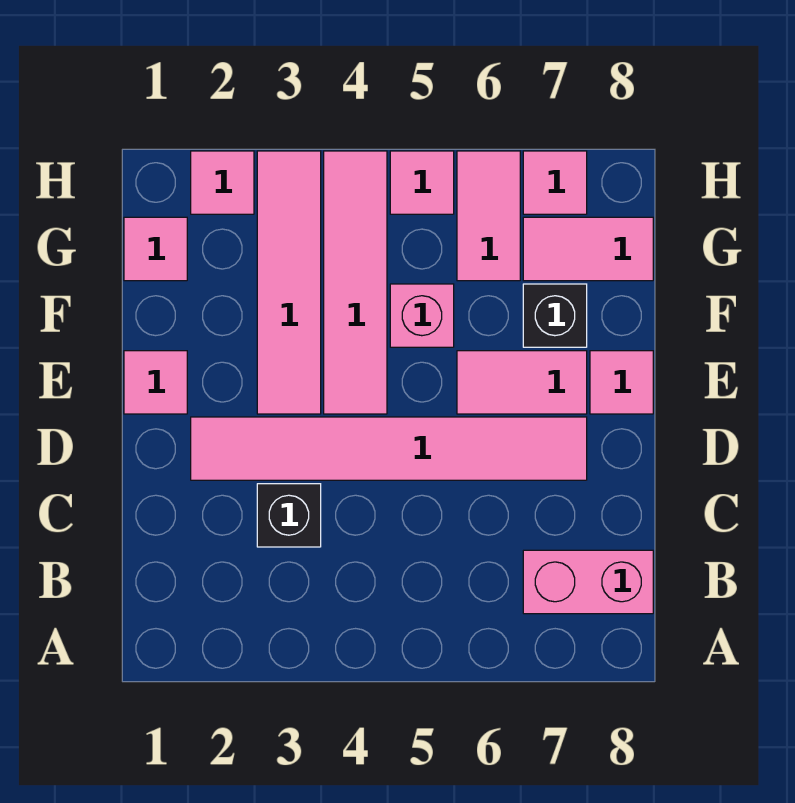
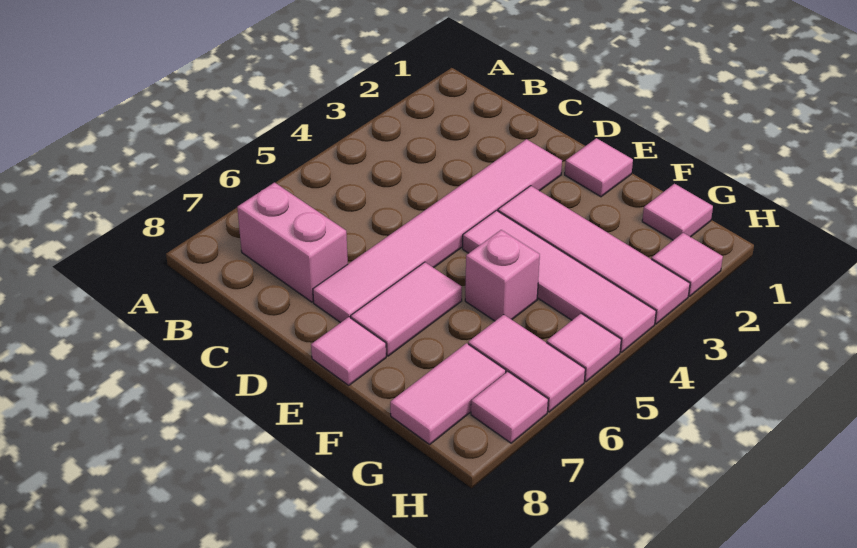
pink brick B7:B8 level 1 -> pink brick B7:C7 level 1
black brick C3 level 1 -> none
black brick F7 level 1 -> none

